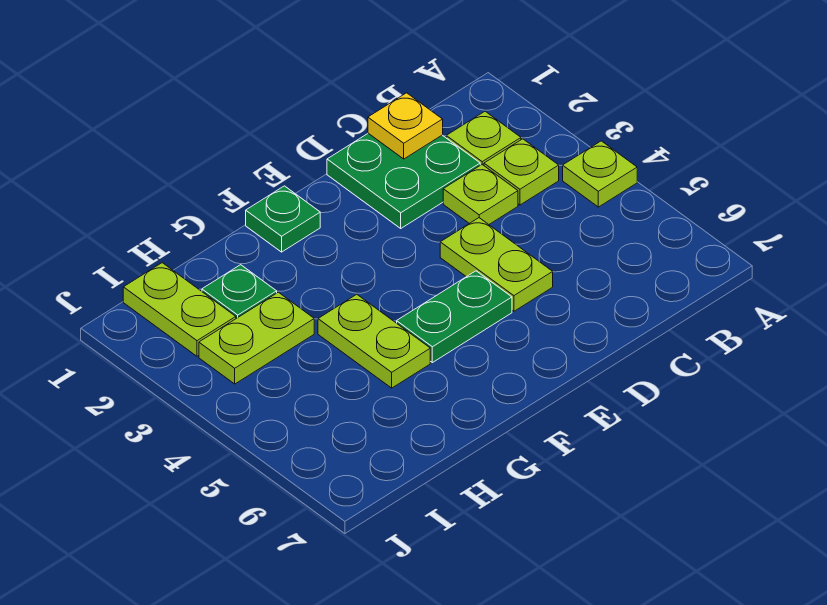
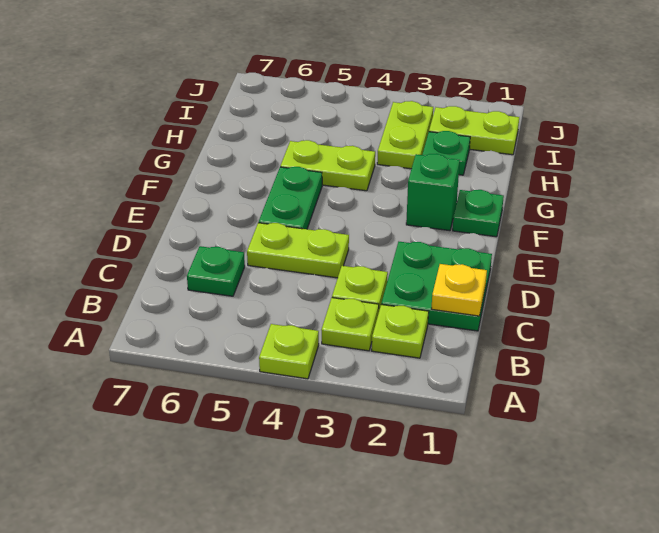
none -> green plate C6 level 1
none -> green brick F2 level 1

